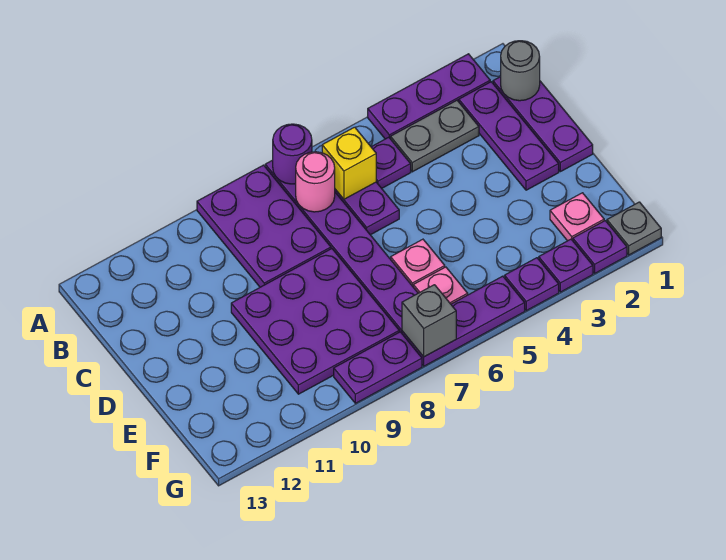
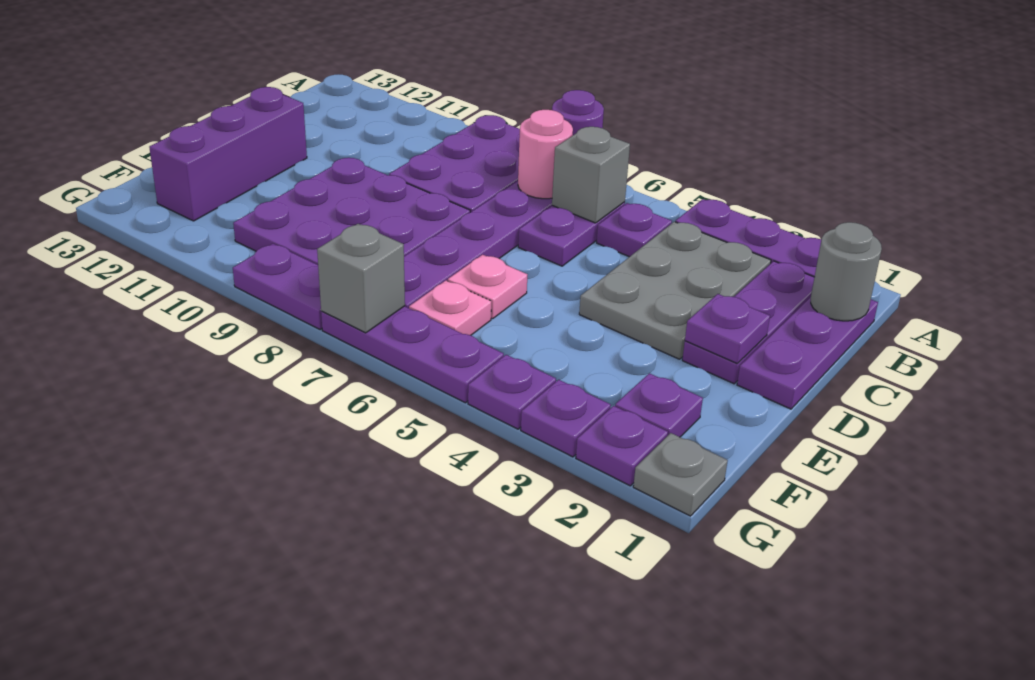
grey plate B3:B4 level 1 -> grey plate B3:D4 level 1
yellow brick B6 level 2 -> grey brick B6 level 2
none -> purple plate D2 level 2
none -> purple brick D12:F12 level 1
pink plate F2 level 1 -> purple plate F2 level 1

